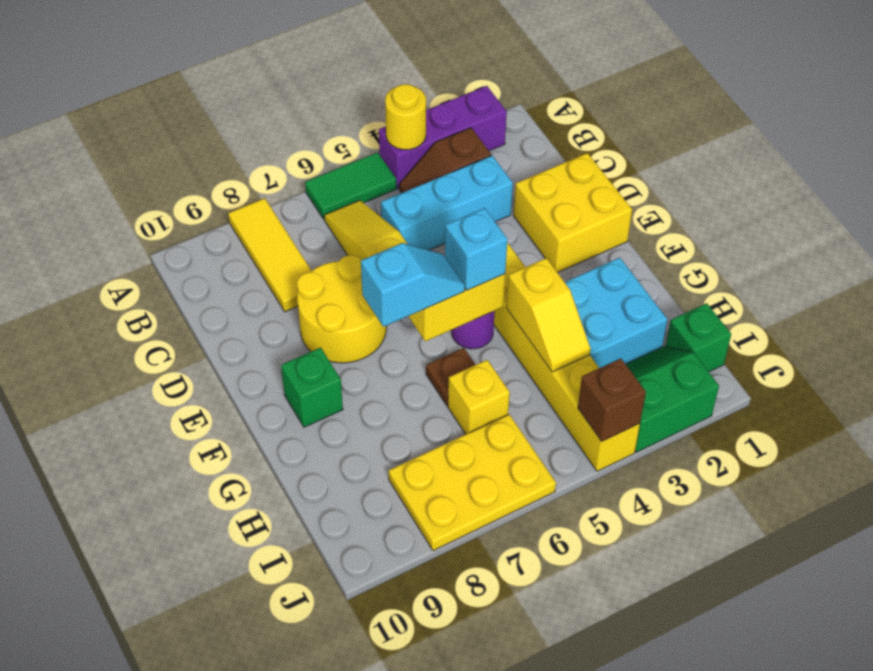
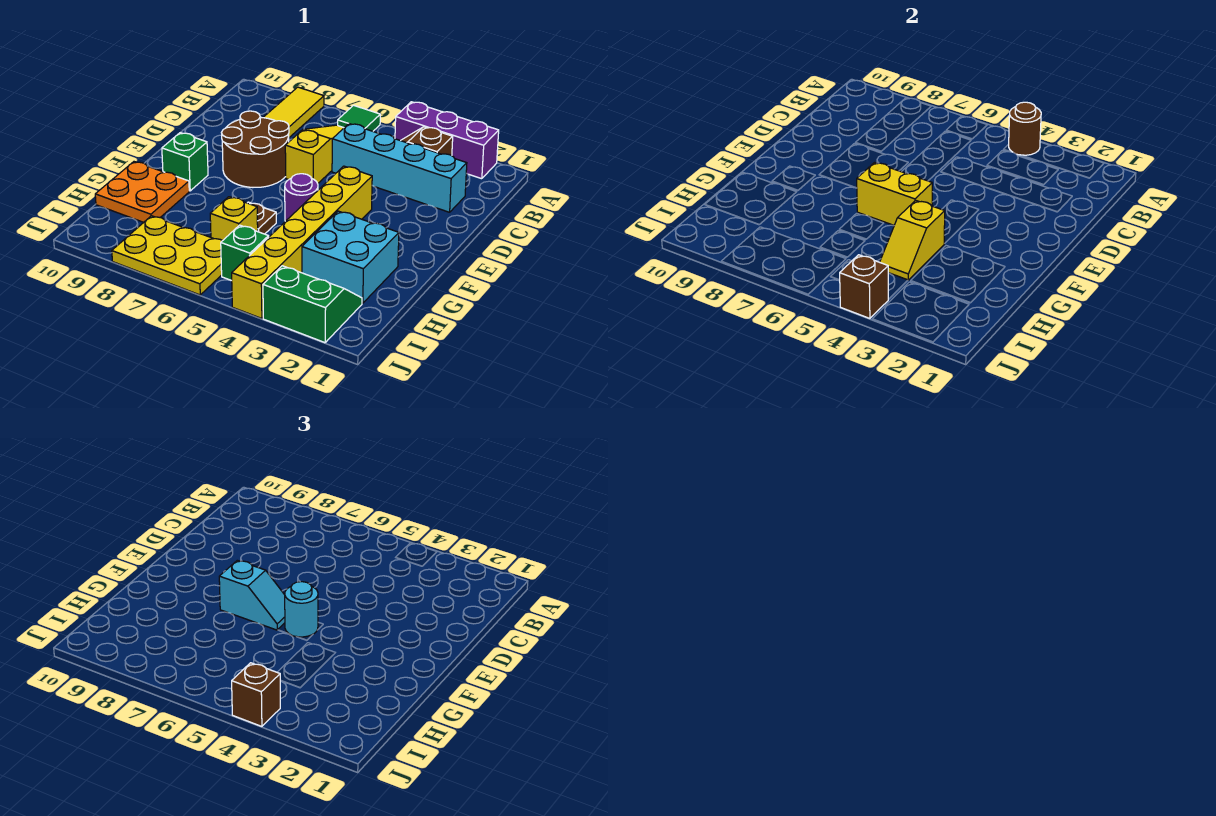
yellow round brick A4 level 2 -> brown round brick A4 level 2
green tile A5:A6 level 1 -> green tile A6 level 1
cyan brick C3:C5 level 1 -> cyan brick C2:C5 level 1
yellow brick D1:E2 level 1 -> none
yellow round brick D7:E8 level 1 -> brown round brick D7:E8 level 1
cyan brick F5 level 3 -> cyan round brick F5 level 3
none -> orange plate G9:H10 level 1
green brick I1 level 1 -> green brick I5 level 1
none -> brown brick J4 level 3

